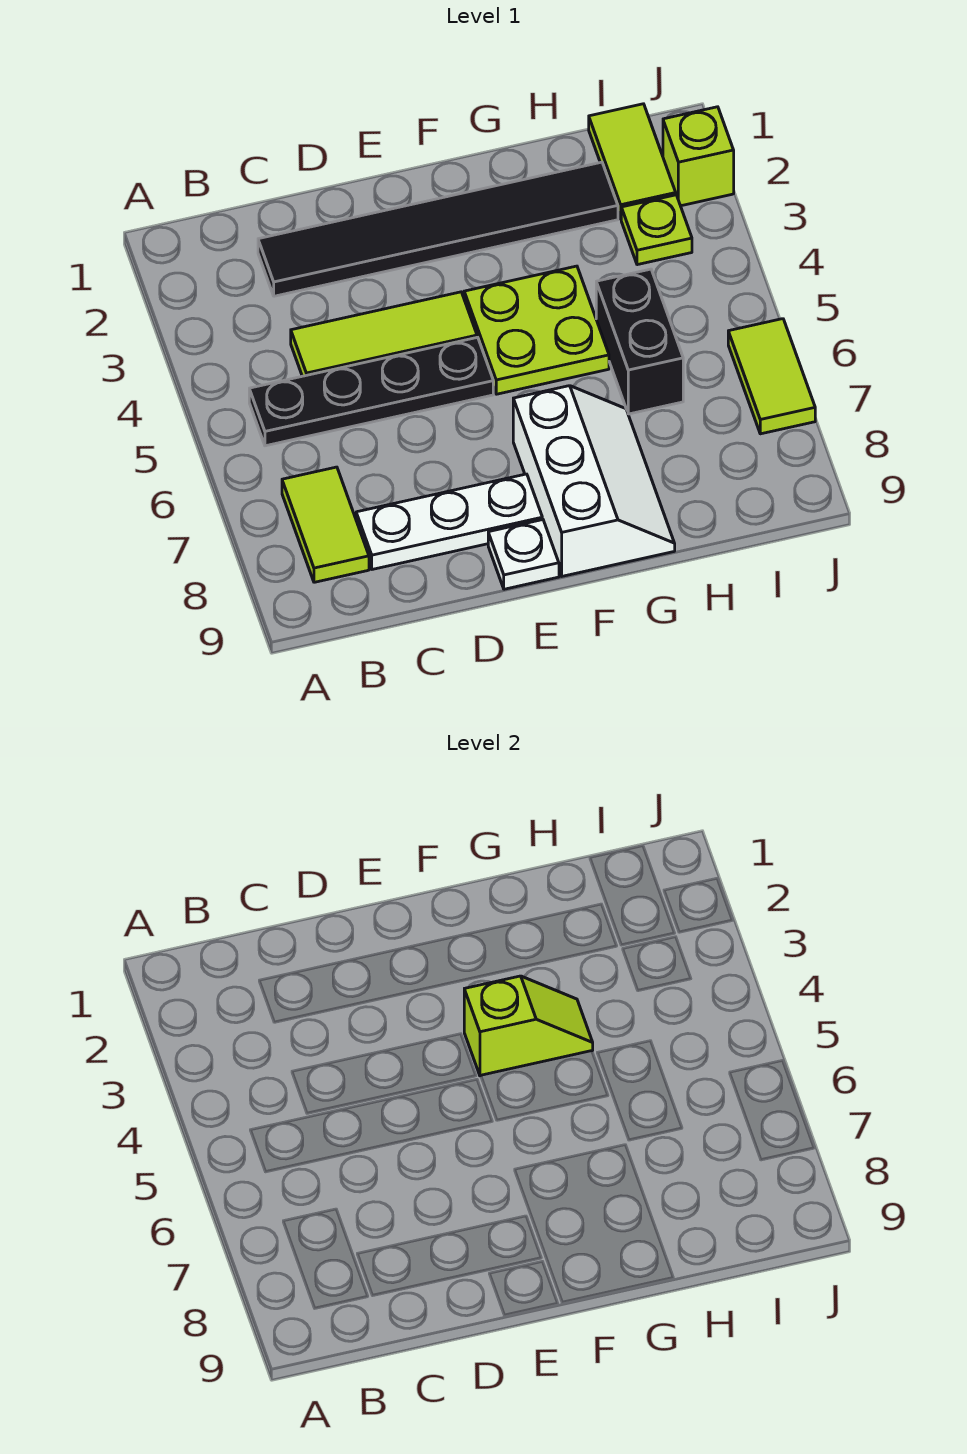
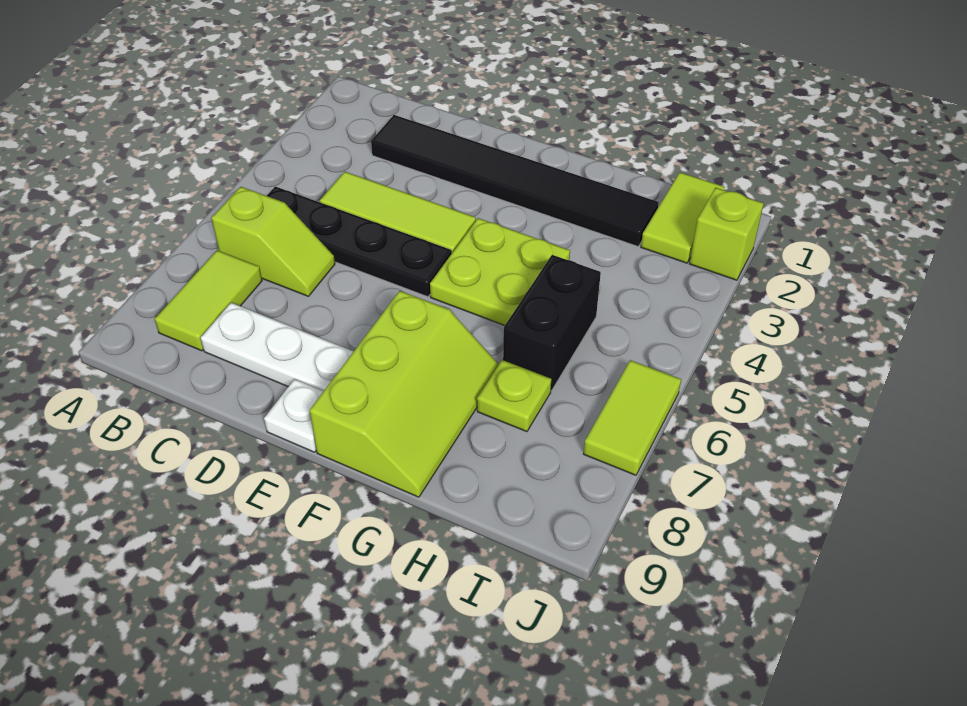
lime slope F4:G4 level 2 top F -> lime slope B6:C6 level 1 top B
white slope F7:G9 level 1 top F -> lime slope F7:G9 level 1 top F
lime plate I3 level 1 -> lime plate H7 level 1

